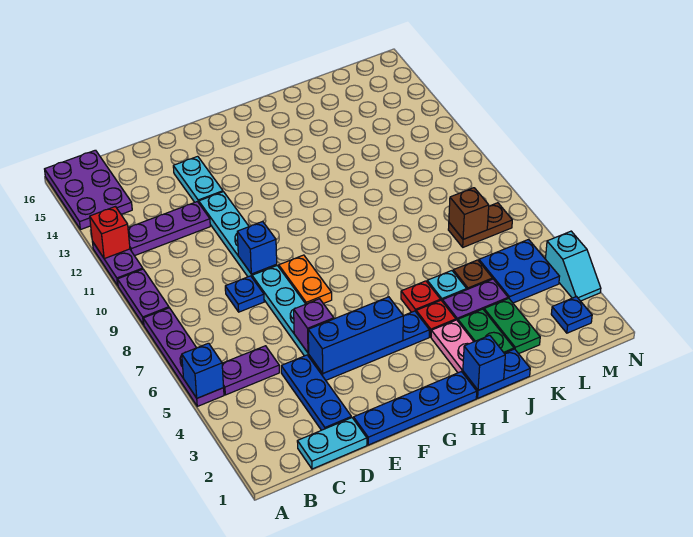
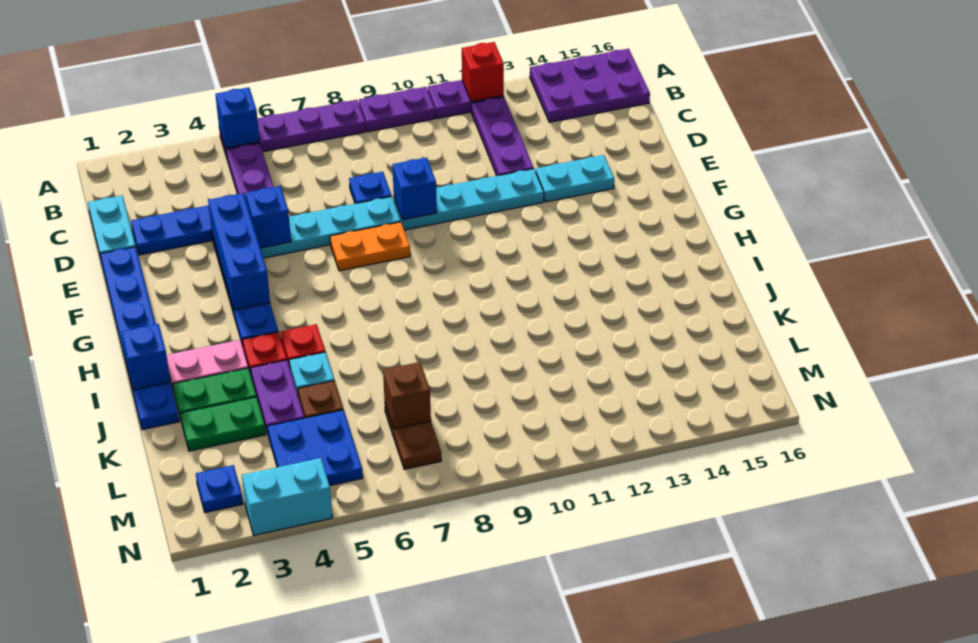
purple brick E5 level 2 -> blue brick E5 level 2
cyan slope N3:N4 level 1 top 4 -> cyan brick N3:N4 level 1

